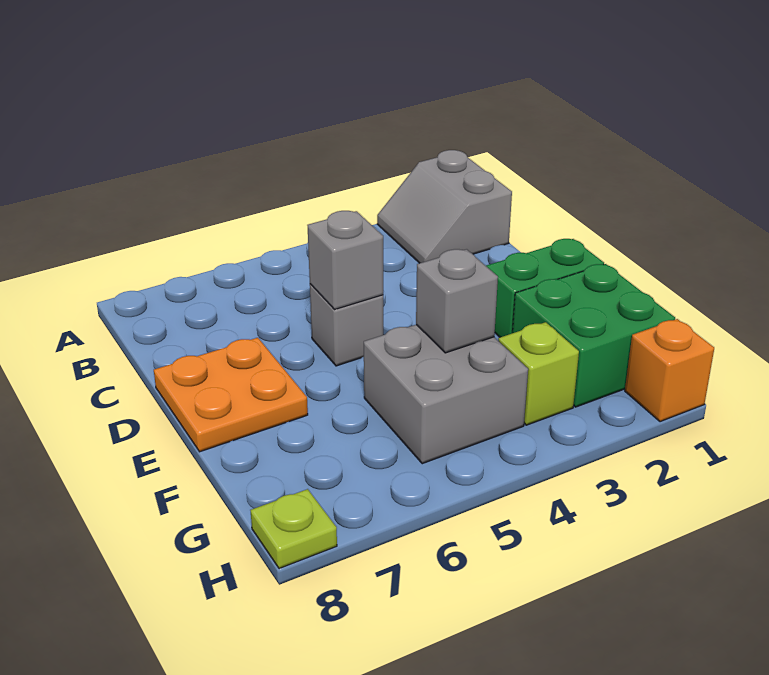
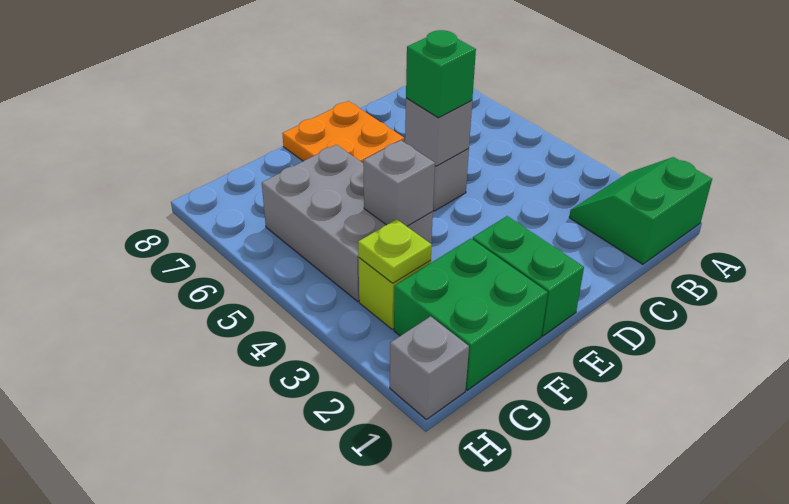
grey slope A1:B2 level 1 top 1 -> green slope A1:B2 level 1 top 1
none -> green brick D5 level 3
grey brick F4:G5 level 1 -> grey brick F4:G6 level 1
orange brick H1 level 1 -> grey brick H1 level 1
lime plate H8 level 1 -> lime plate G3 level 2

